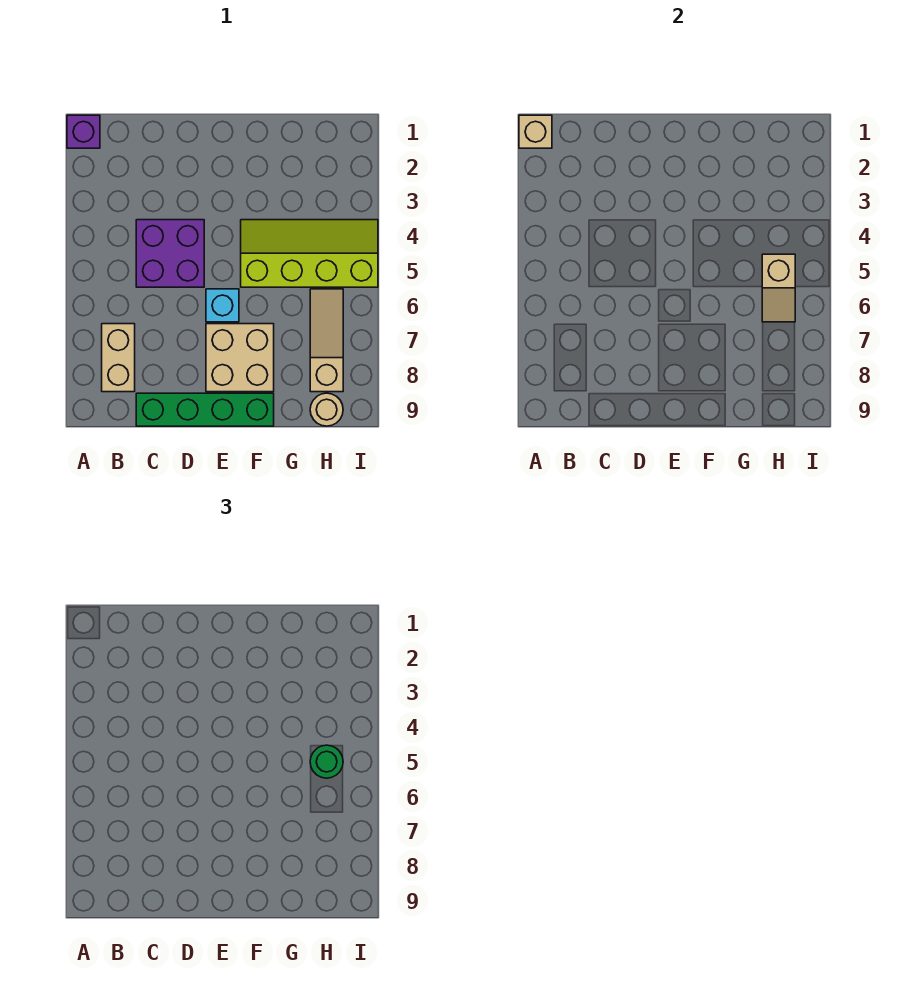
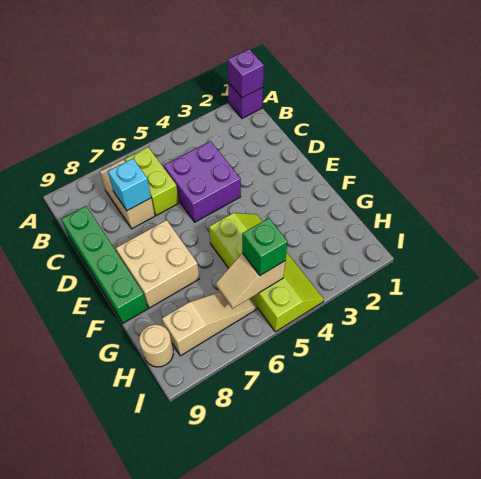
tan brick A1 level 2 -> purple brick A1 level 2
none -> lime brick B6:C6 level 1
tan brick B7:B8 level 1 -> tan brick B7:C7 level 1
cyan brick E6 level 1 -> cyan brick C7 level 2
green round brick H5 level 3 -> green brick H5 level 3

